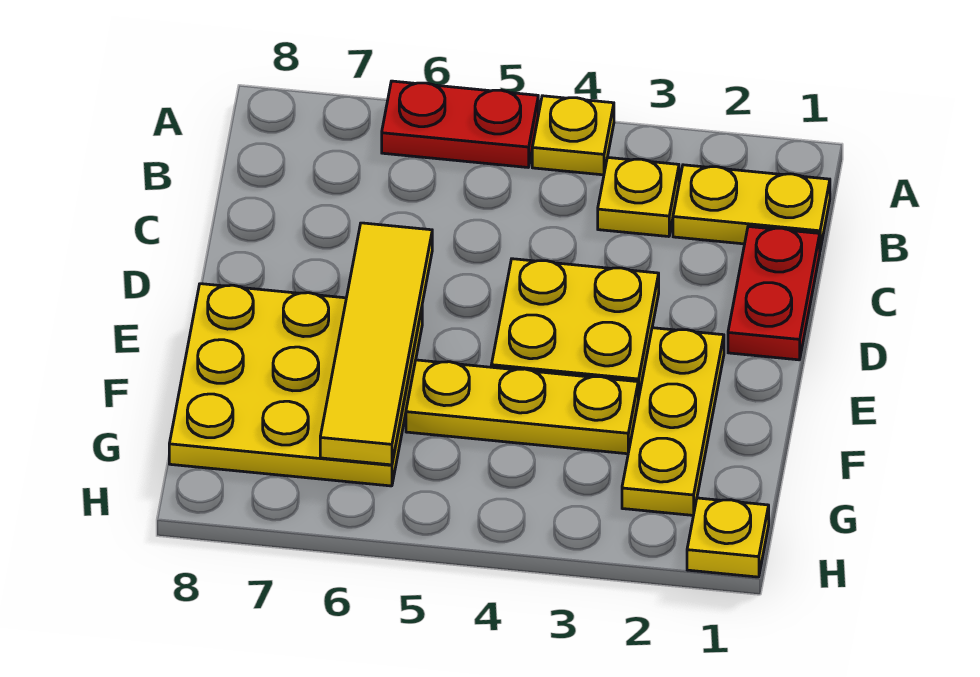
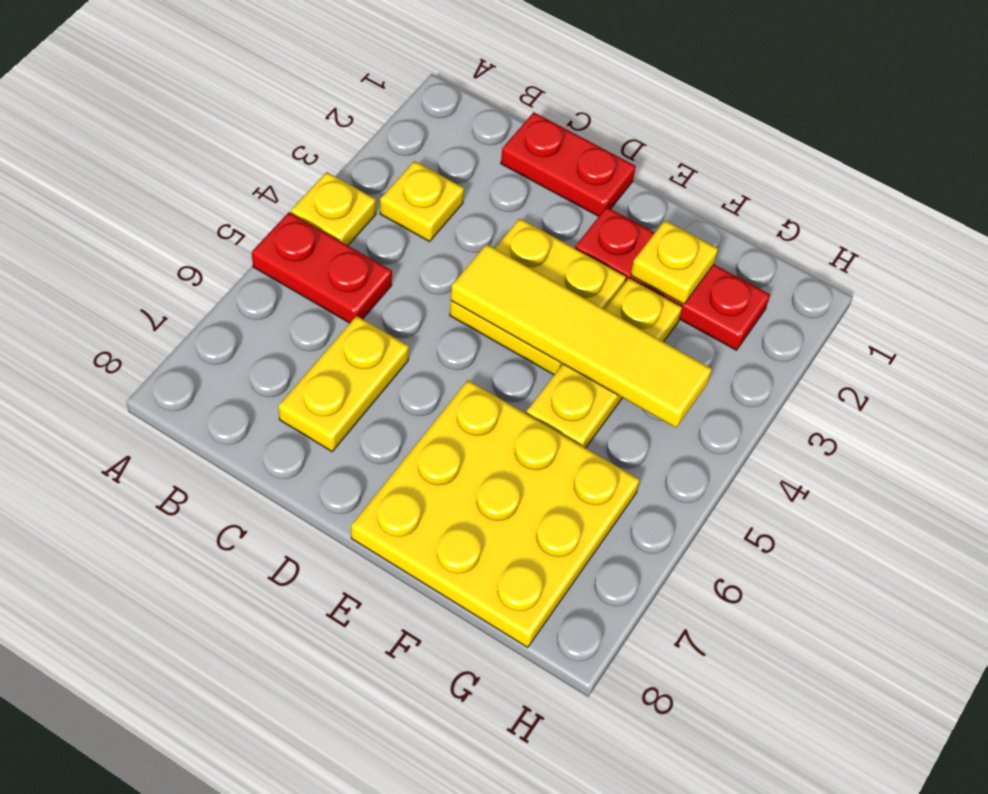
red plate A5:A6 level 1 -> red plate A5:B5 level 1
yellow plate B1:B2 level 1 -> yellow plate C6:C7 level 1
yellow tile D6:G6 level 2 -> yellow tile D4:G4 level 2
yellow plate E2:G2 level 1 -> red plate E2:G2 level 1
yellow plate H1 level 1 -> yellow plate F2 level 2

